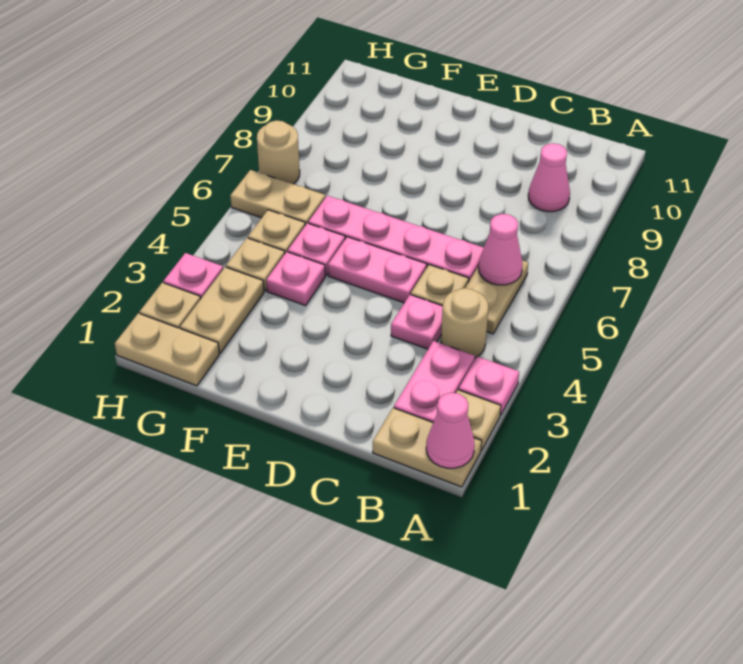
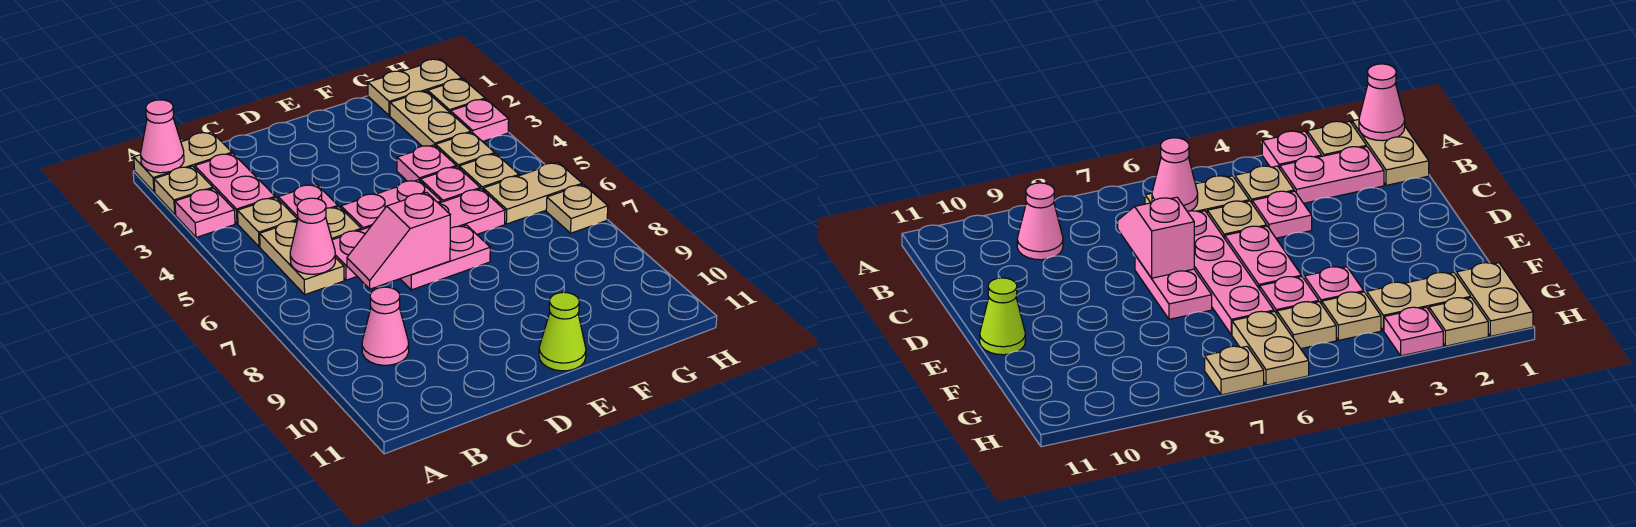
tan round brick B4 level 1 -> tan plate B4 level 1
none -> pink slope C7:D7 level 2 top D
none -> pink plate D7:E7 level 1
none -> lime cone E11 level 1
tan round brick H7 level 1 -> tan plate H7 level 1

